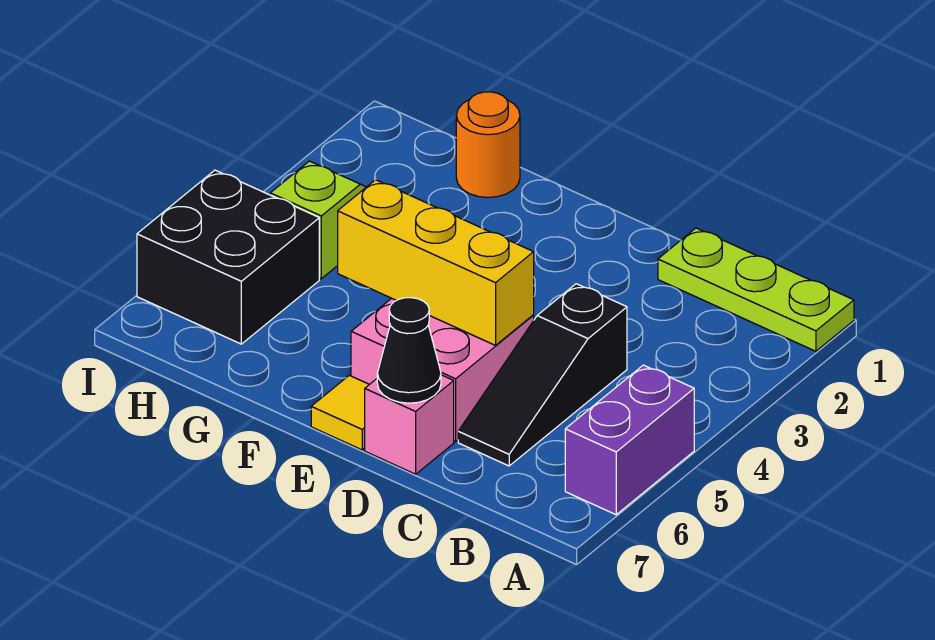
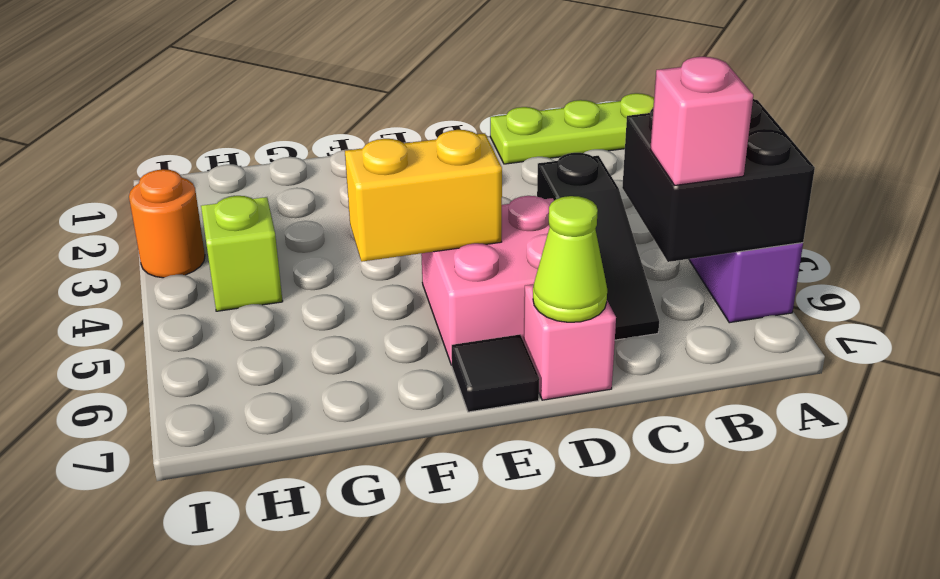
none -> pink brick B6 level 3
yellow brick D5:F5 level 2 -> yellow brick E5:F5 level 2
black cone D7 level 2 -> lime cone D7 level 2
yellow tile E7 level 1 -> black tile E7 level 1
orange round brick G1 level 1 -> orange round brick I3 level 1
black brick H5:I6 level 1 -> black brick A5:B6 level 2

